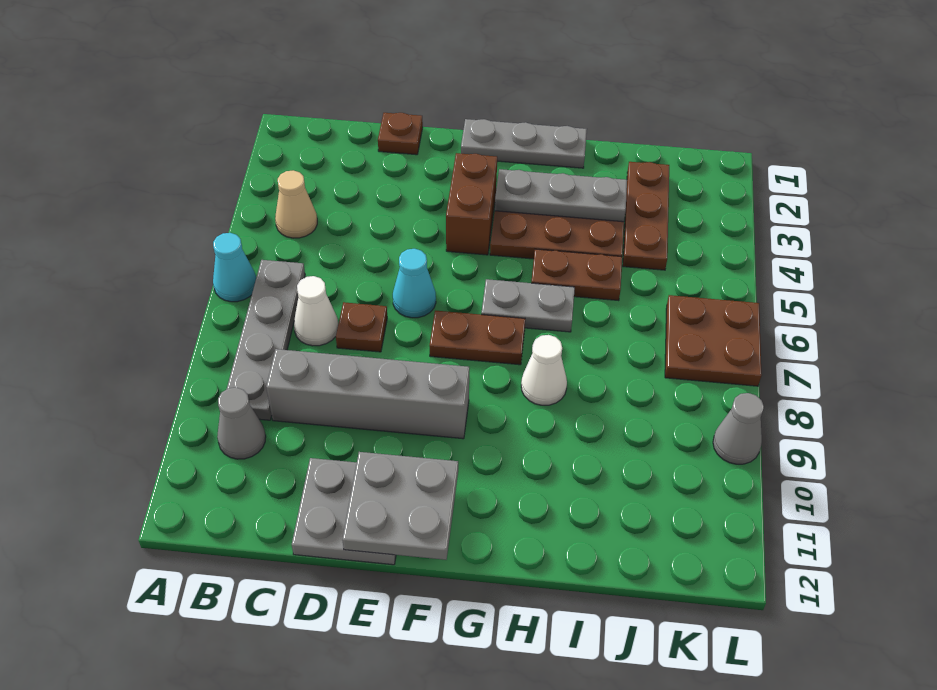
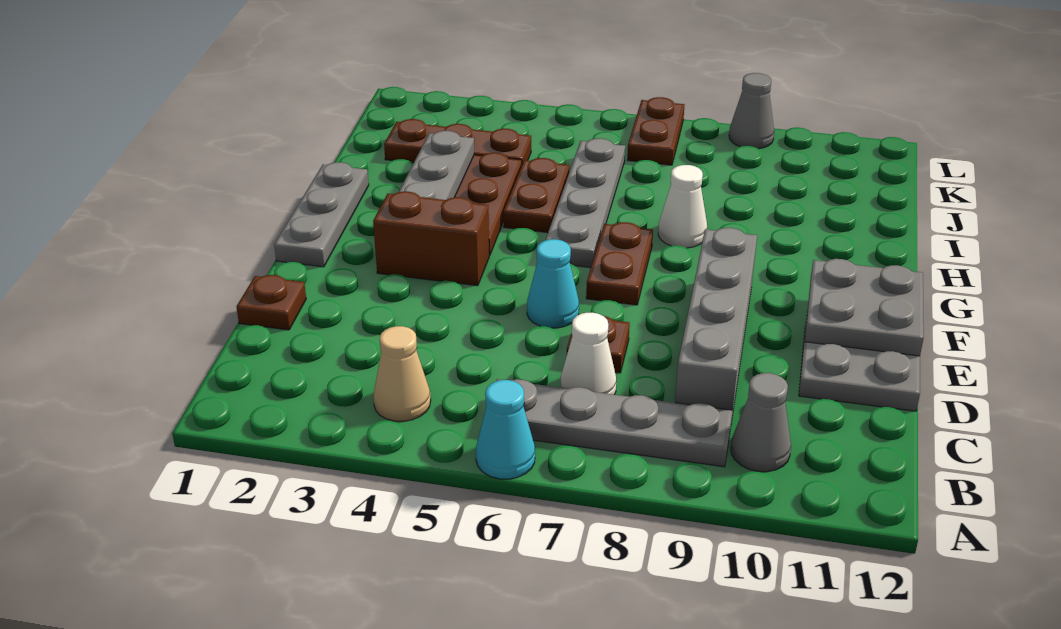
grey plate G6:H6 level 1 -> grey plate G6:J6 level 1
brown plate K6:L7 level 1 -> brown plate K7:L7 level 1

